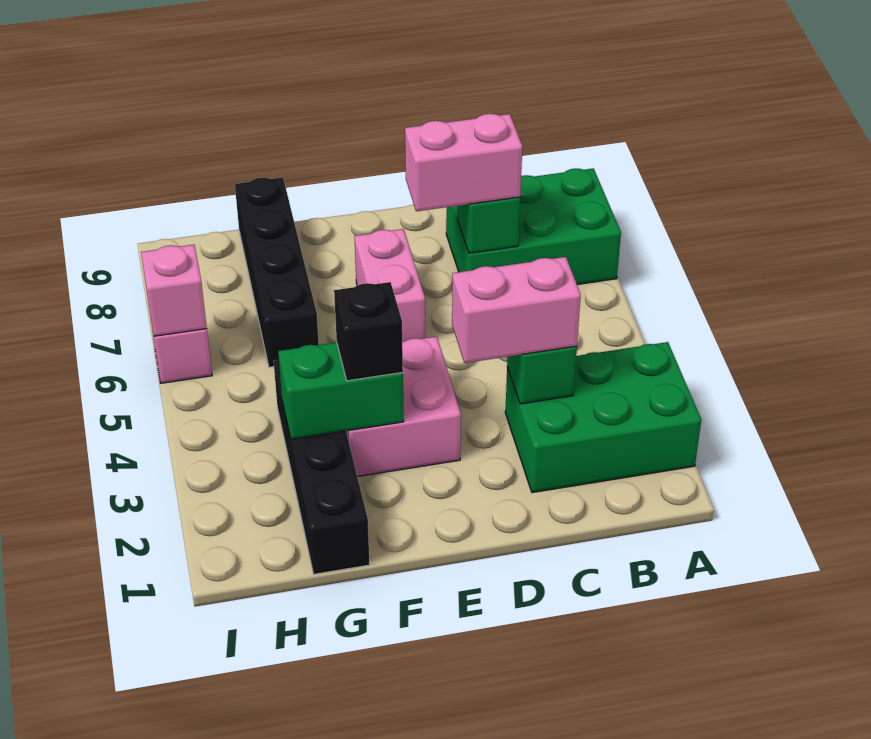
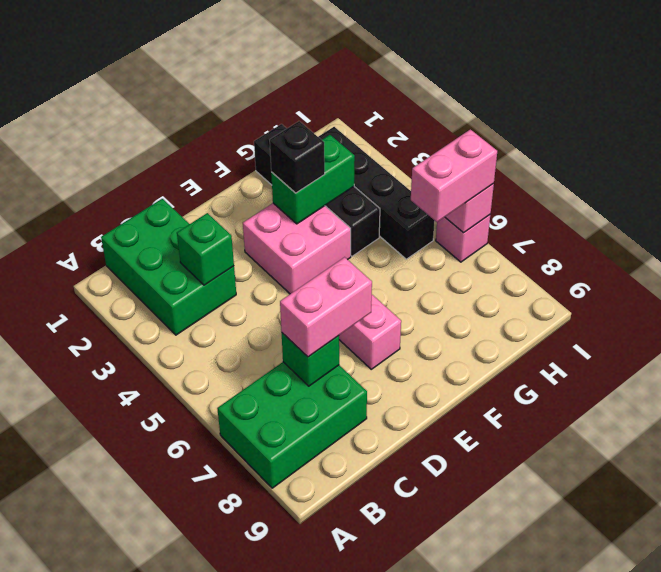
green brick A2:C3 level 1 -> green brick B1:C3 level 1
pink brick C3:D3 level 3 -> pink brick H6:I6 level 3
black brick G6:G9 level 1 -> black brick H2:H5 level 1

